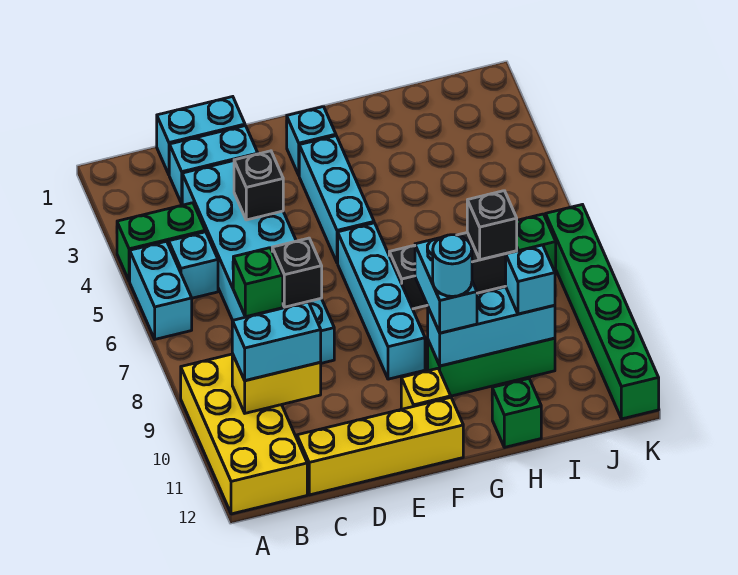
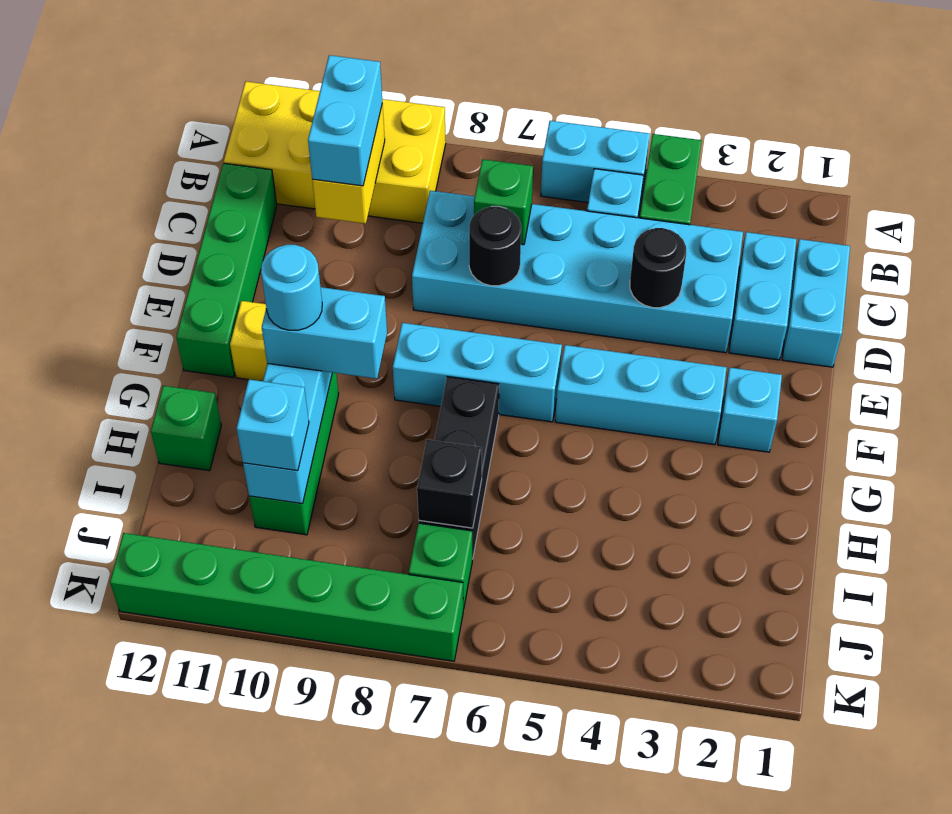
yellow brick C12:F12 level 1 -> green brick C12:F12 level 1
black brick D4 level 2 -> black round brick D4 level 2
black brick D7 level 2 -> black round brick D7 level 2
cyan brick F6:F9 level 1 -> cyan brick F6:F8 level 1

